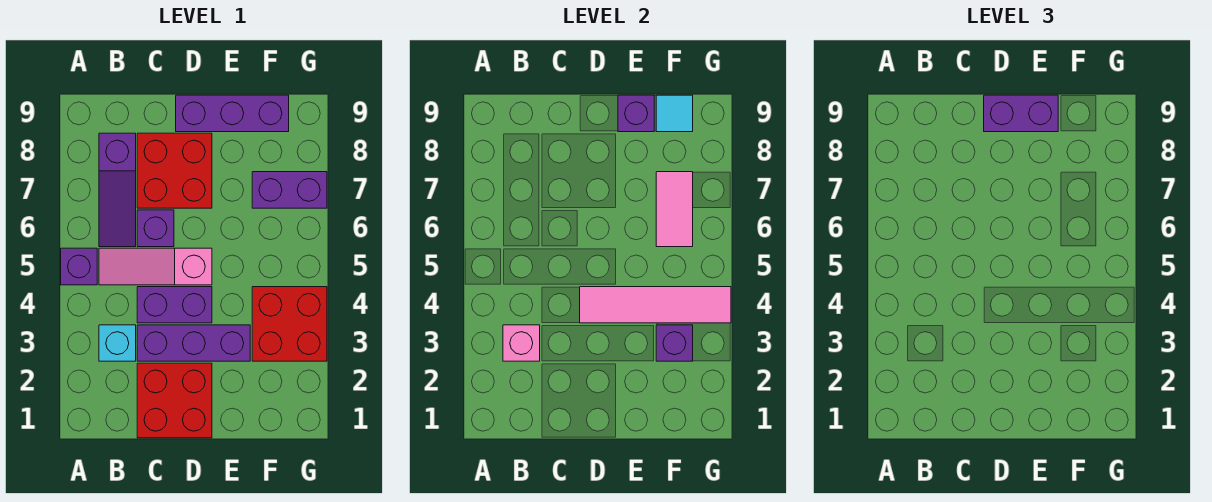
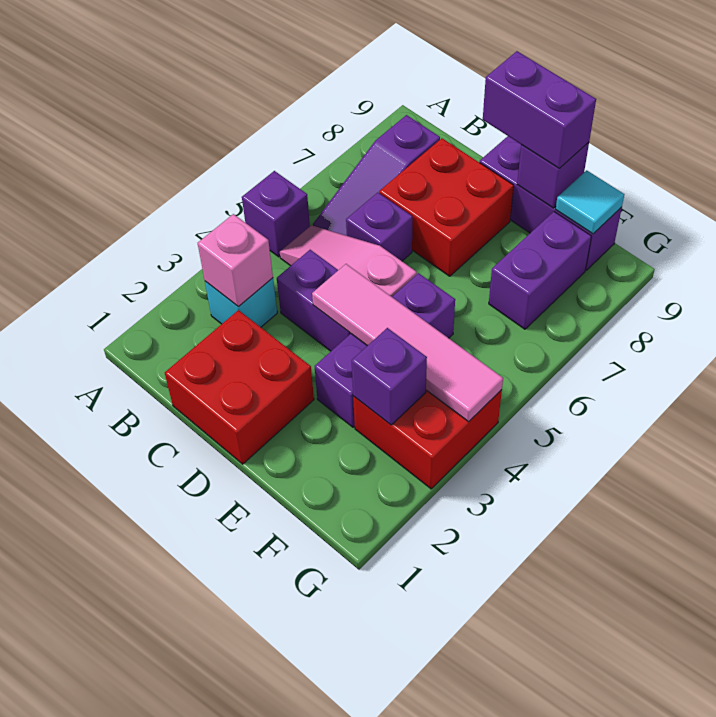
purple brick C3:E3 level 1 -> purple brick E3:E5 level 1
pink tile F6:F7 level 2 -> none
purple brick F7:G7 level 1 -> purple brick F7:F8 level 1

